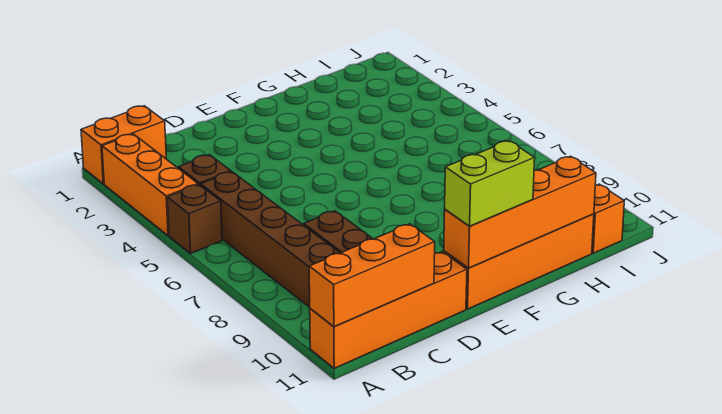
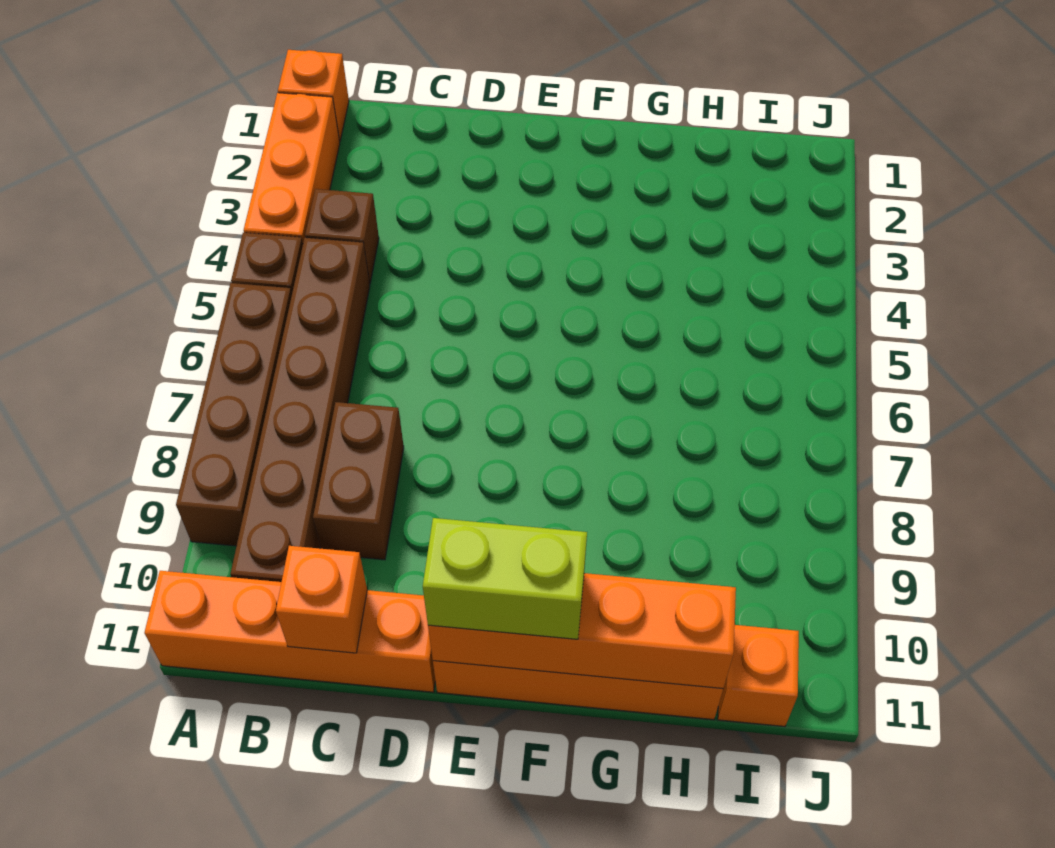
orange brick A1:B1 level 1 -> orange brick A1 level 1
none -> brown brick A6:A9 level 1
orange brick A11:C11 level 2 -> orange brick C11 level 2

